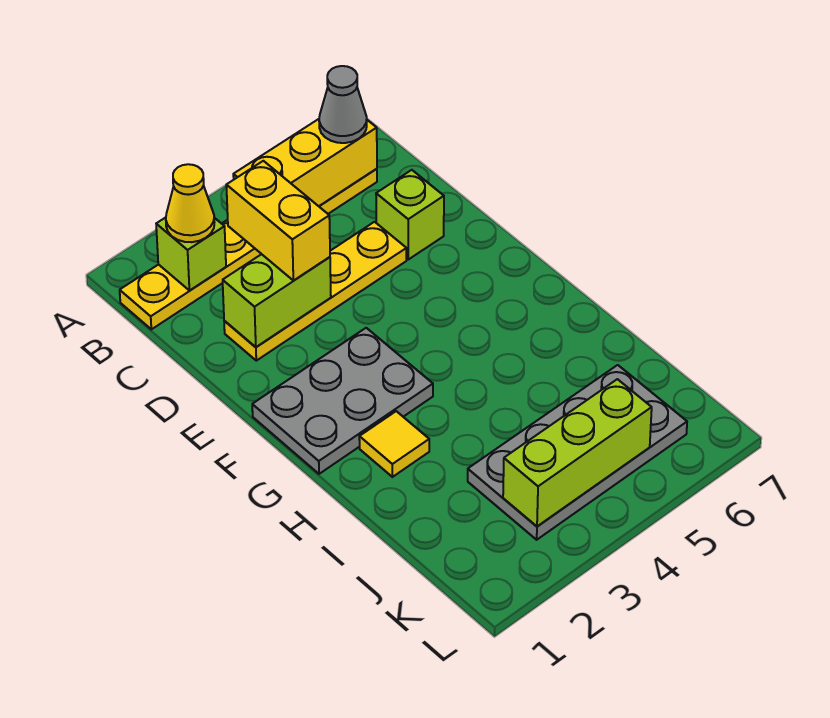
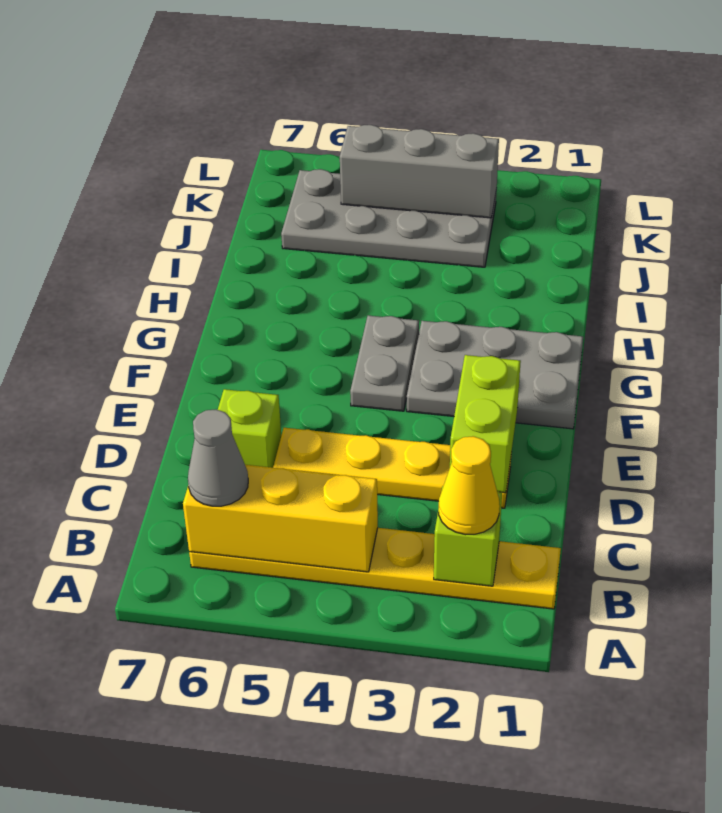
yellow brick C3:D3 level 3 -> none
lime brick D2:D3 level 2 -> lime brick D2:E2 level 2
none -> grey plate F4:G4 level 1
yellow tile H2 level 1 -> none
lime brick K3:K5 level 2 -> grey brick K3:K5 level 2

